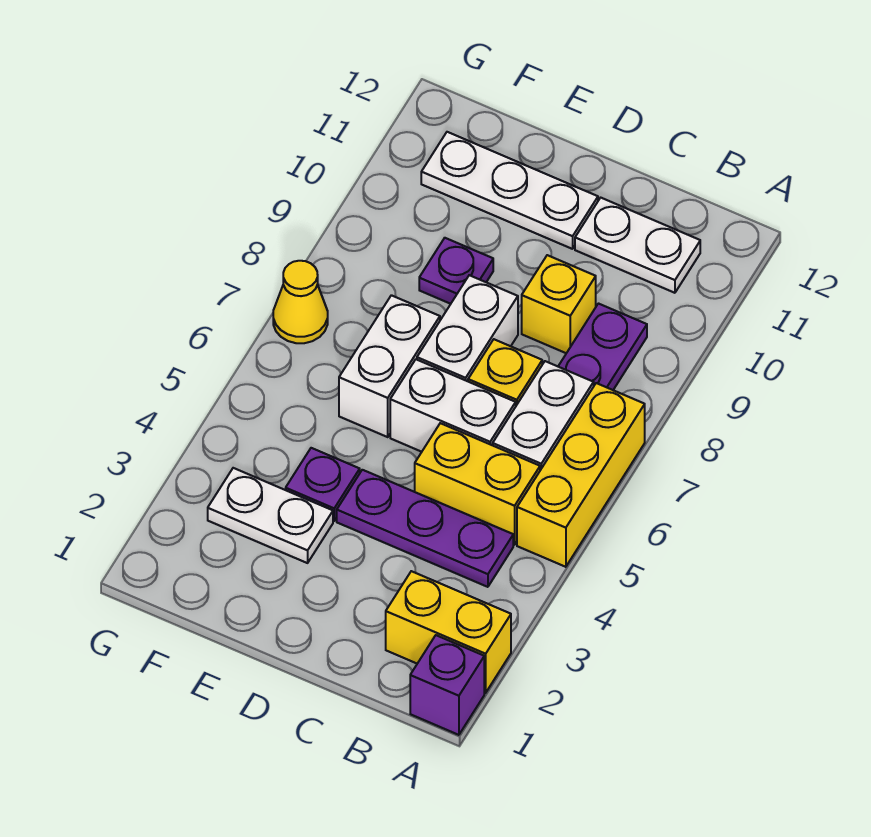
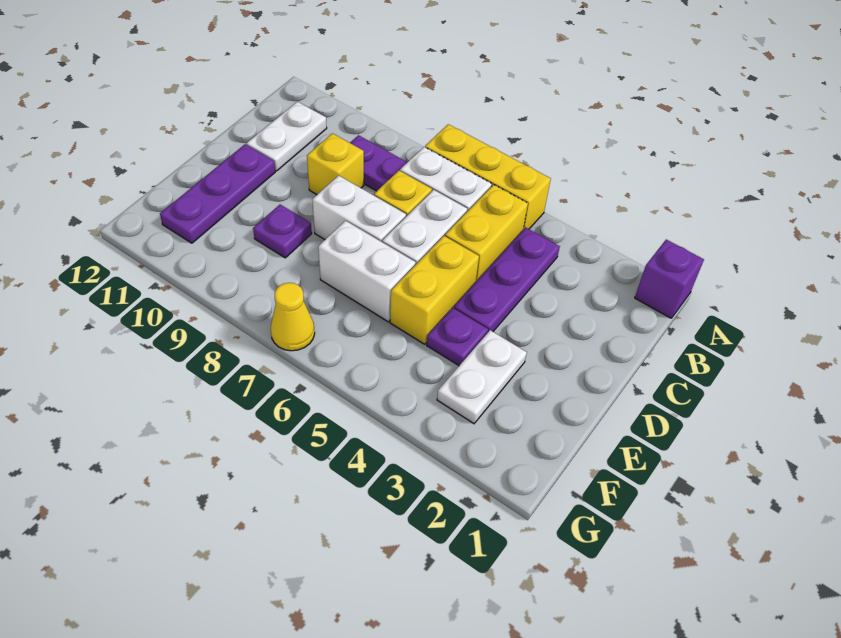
yellow brick A2:B2 level 1 -> yellow brick D5:E5 level 1
white plate D11:F11 level 1 -> purple plate D11:F11 level 1

